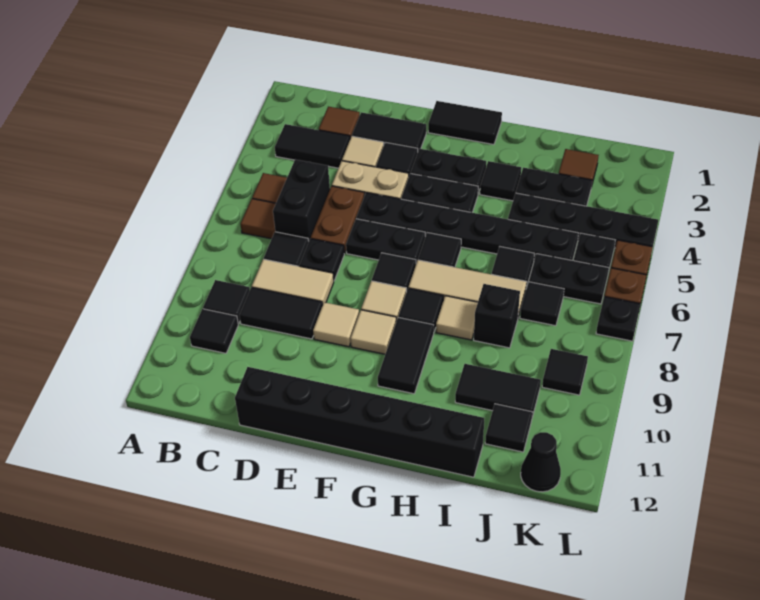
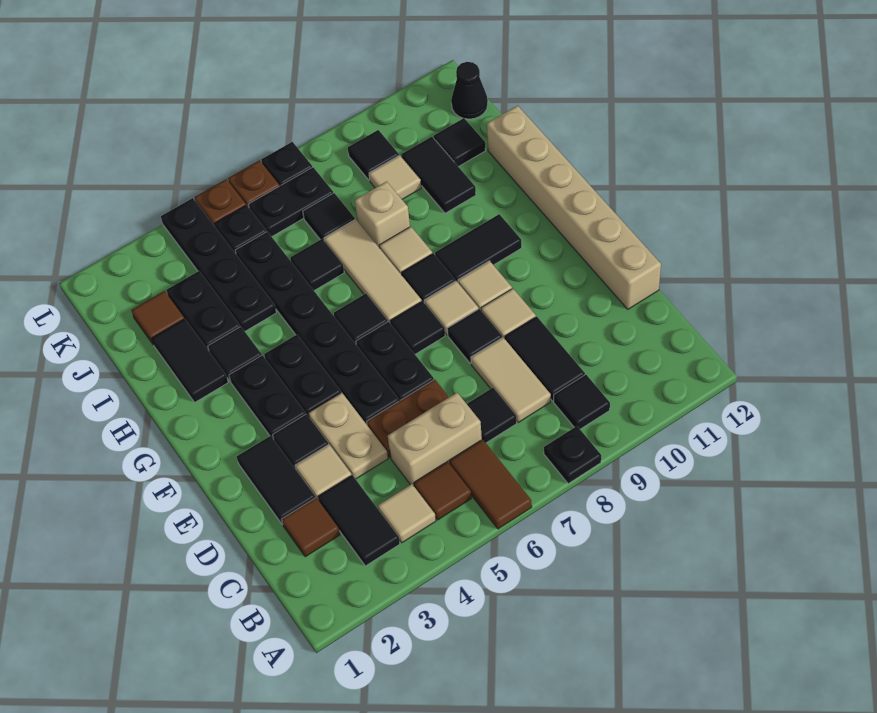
none -> tan tile B4 level 1
brown tile B6 level 1 -> brown tile A6:B6 level 1
black tile B10 level 1 -> black tile E8 level 1
black brick C5:C6 level 1 -> tan brick C5:C6 level 1
black plate D7 level 1 -> black plate A8 level 1
black brick D12:I12 level 1 -> tan brick D12:I12 level 1
black tile F1:G1 level 1 -> black tile H2:I2 level 1
black brick I8 level 1 -> tan brick I8 level 1
black plate J6:K6 level 1 -> black plate K6:K7 level 1
none -> tan tile J9 level 1

